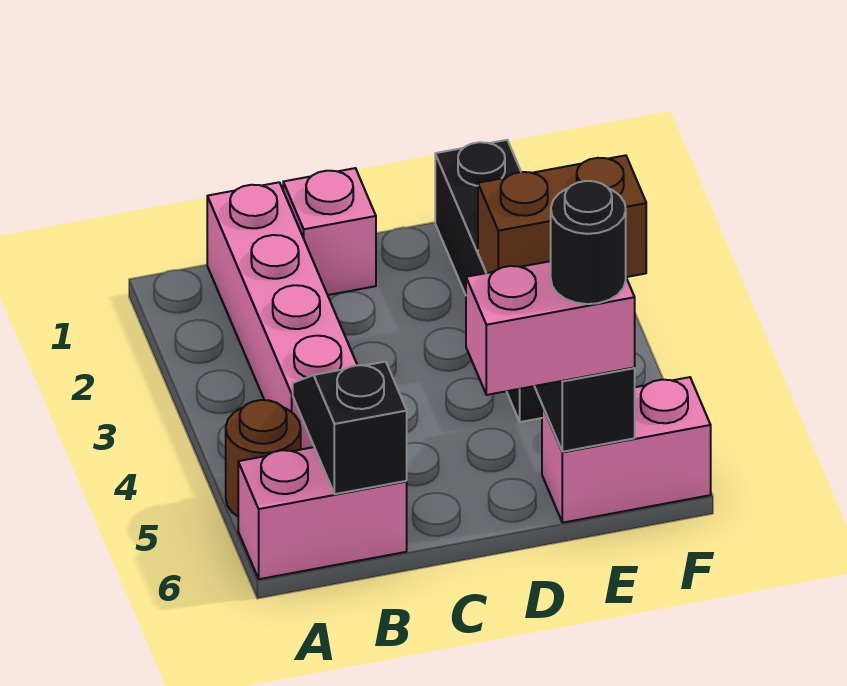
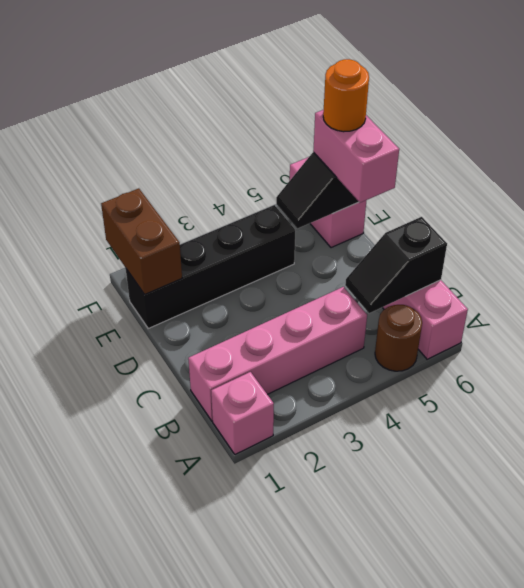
pink brick C1 level 1 -> pink brick A1 level 1
brown brick E3:F3 level 2 -> brown brick E1:F1 level 2
black round brick E6 level 4 -> orange round brick E6 level 4

